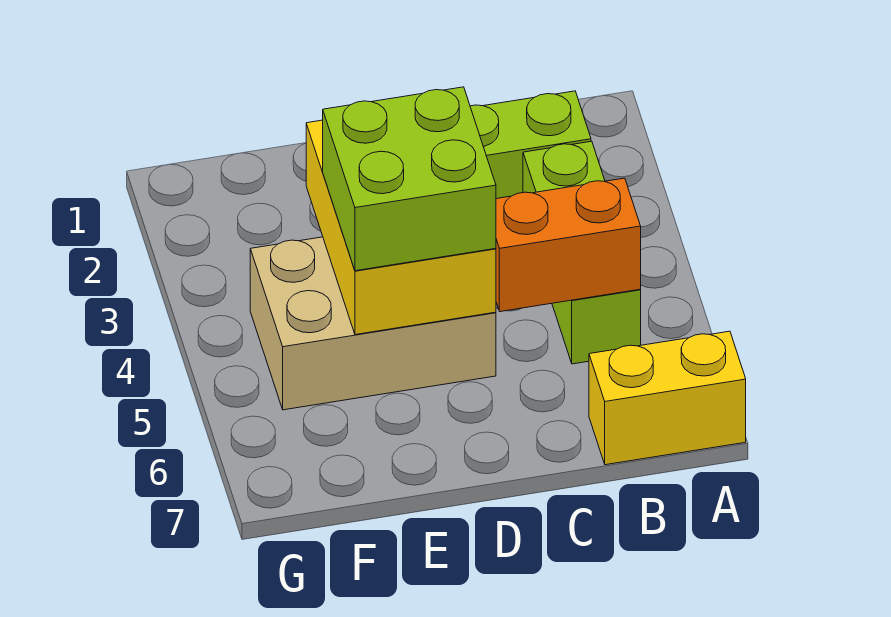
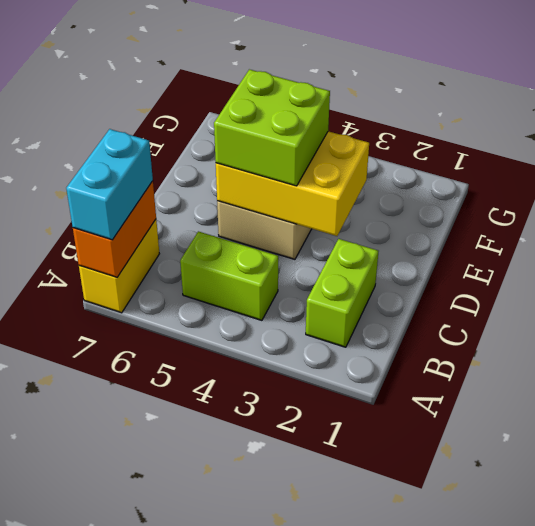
none -> cyan brick A7:B7 level 3
lime brick B3:B5 level 1 -> lime brick B4:B5 level 1
orange brick B5:C5 level 2 -> orange brick A7:B7 level 2

